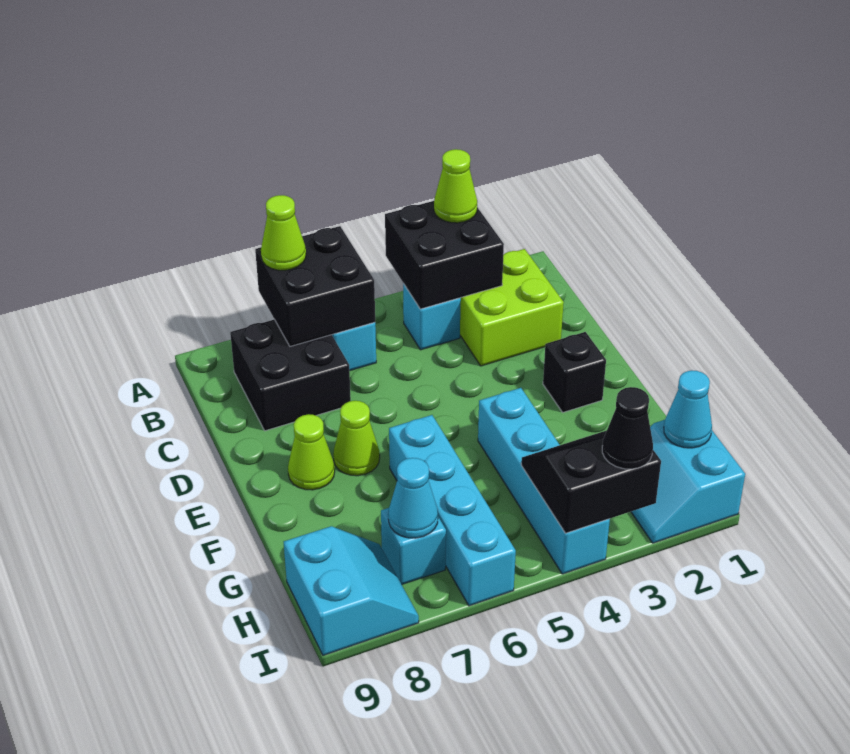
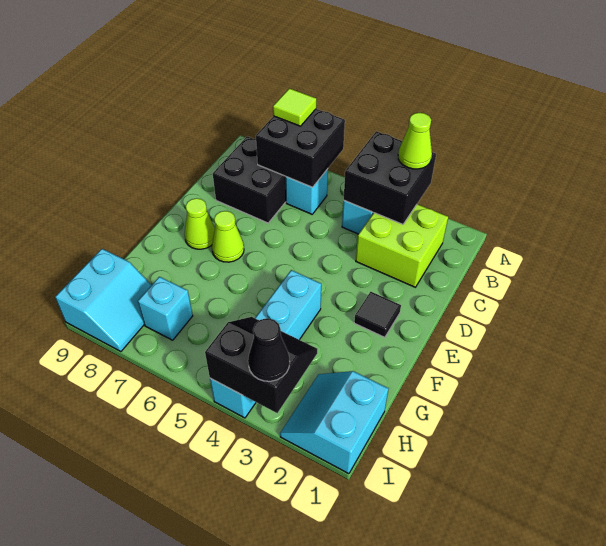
lime cone A7 level 3 -> lime tile A7 level 3
black brick E2 level 1 -> black tile E2 level 1
cyan brick F6:I6 level 1 -> none
cyan cone H1 level 2 -> none
cyan cone H7 level 2 -> none

